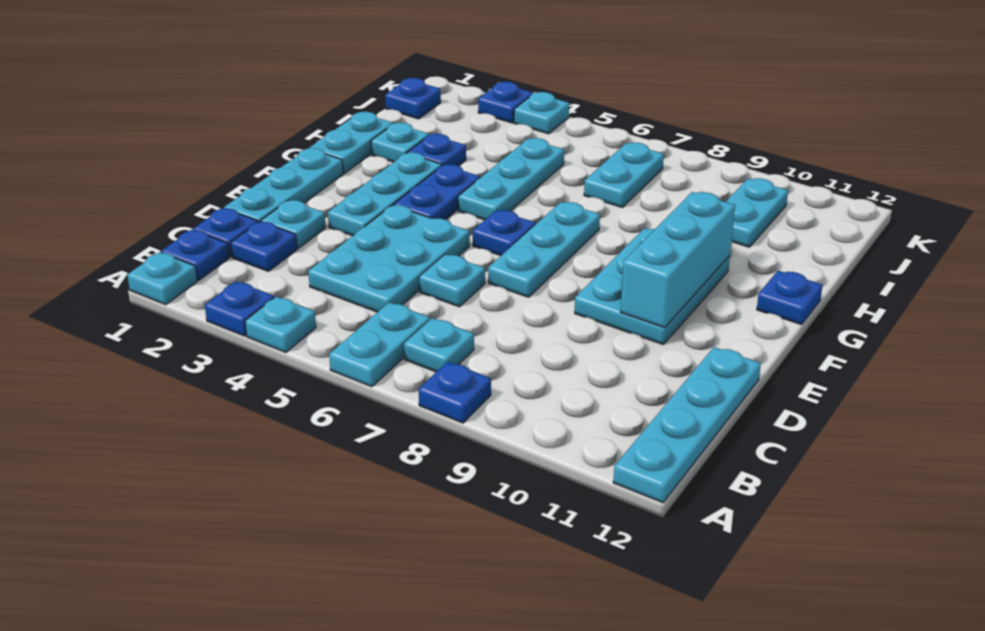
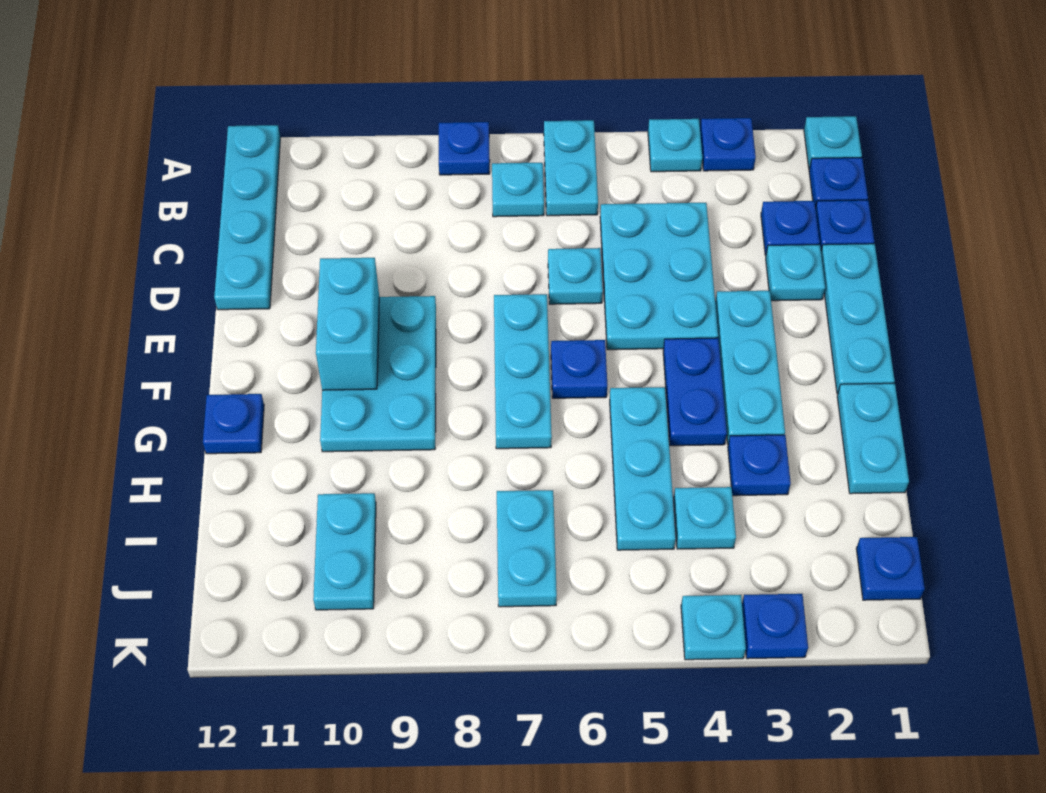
cyan brick E10:G10 level 2 -> cyan brick E10:F10 level 2
cyan plate H2 level 1 -> cyan plate I4 level 1

